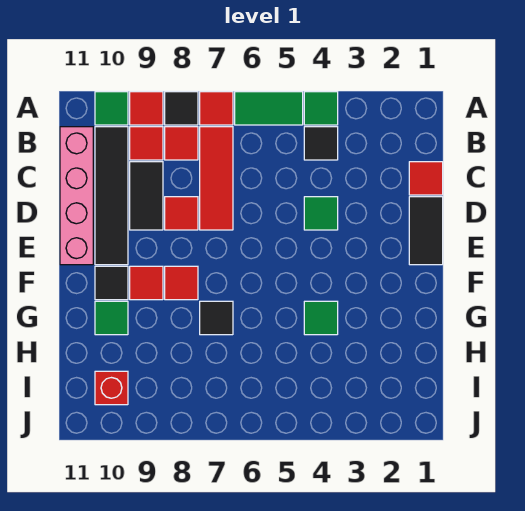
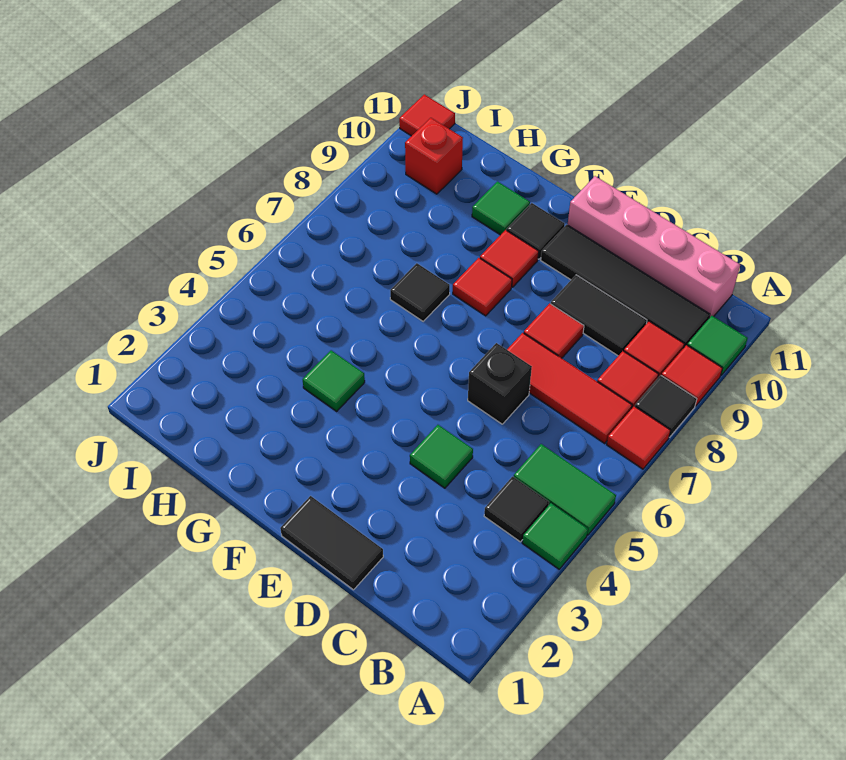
green tile A5:A6 level 1 -> green tile A5:B5 level 1
red tile C1 level 1 -> red tile J11 level 1
none -> black brick D6 level 1

